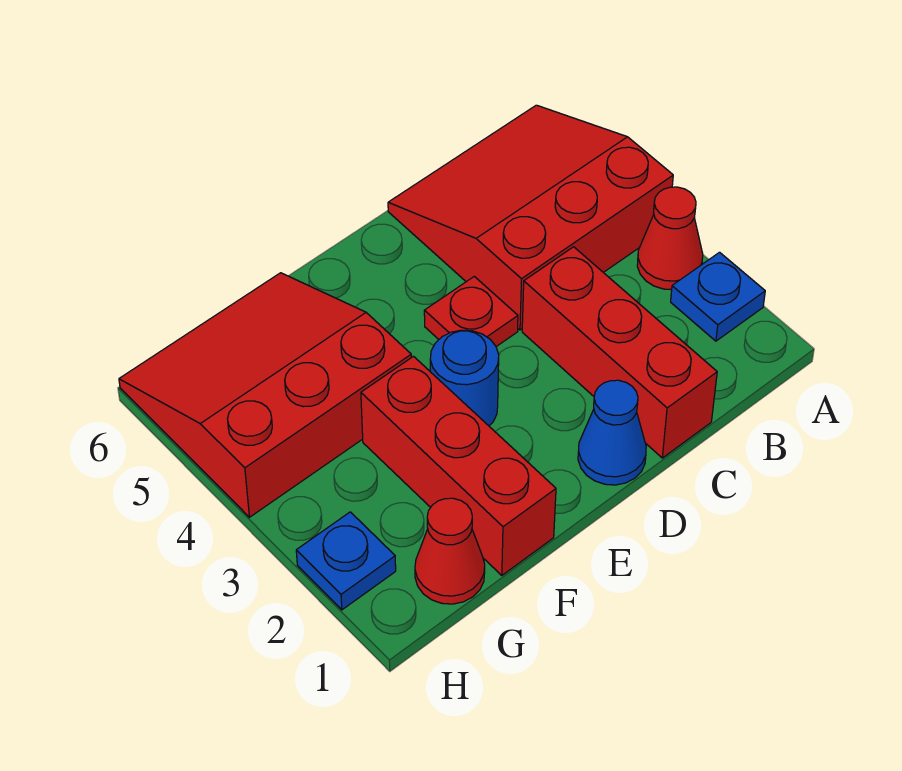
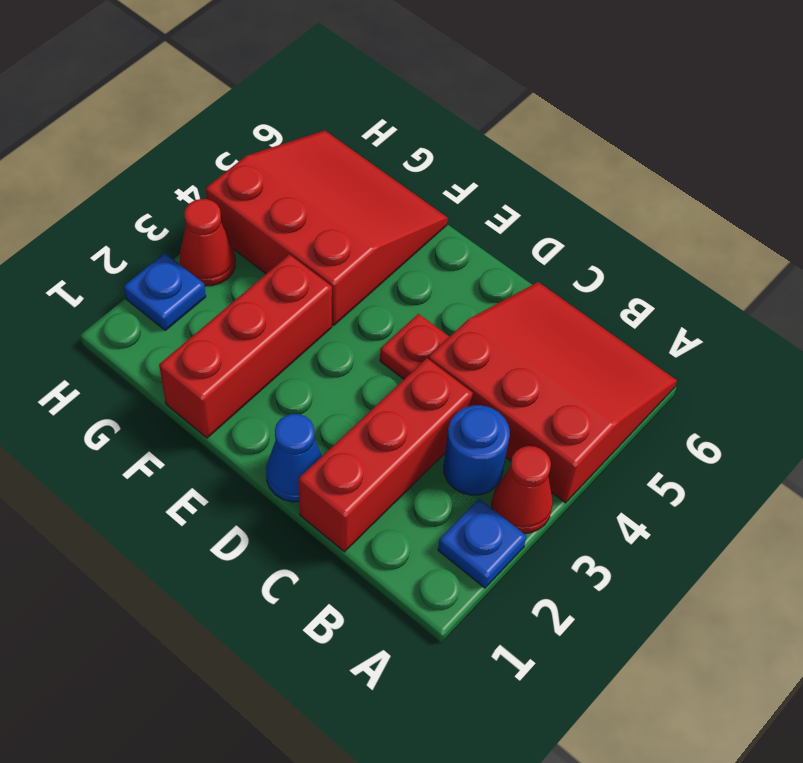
blue round brick E3 level 1 -> blue round brick B3 level 1
red cone G1 level 1 -> red cone H3 level 1

